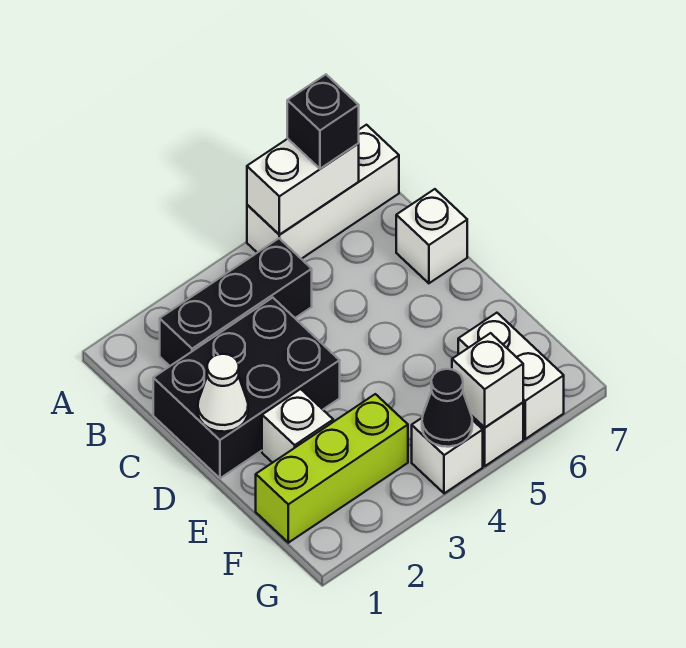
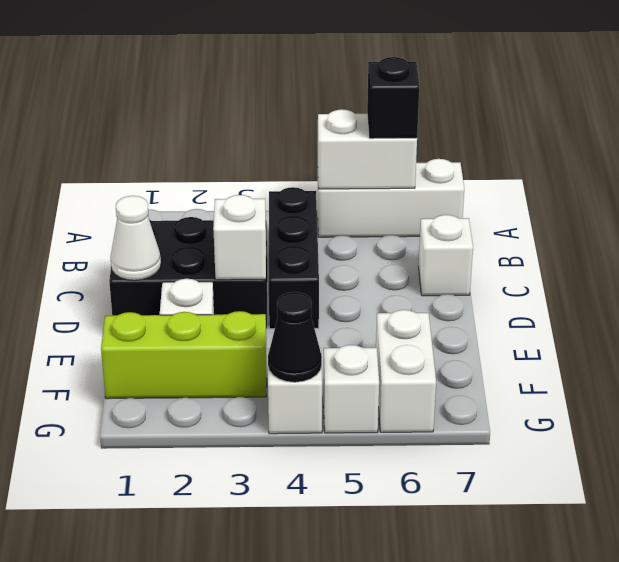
black brick B2:B4 level 1 -> black brick B4:D4 level 1
white brick G5 level 2 -> white brick D3 level 2

